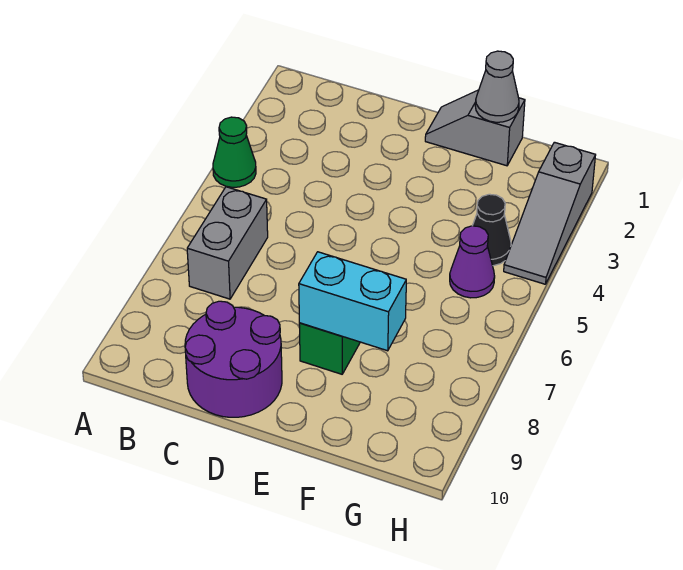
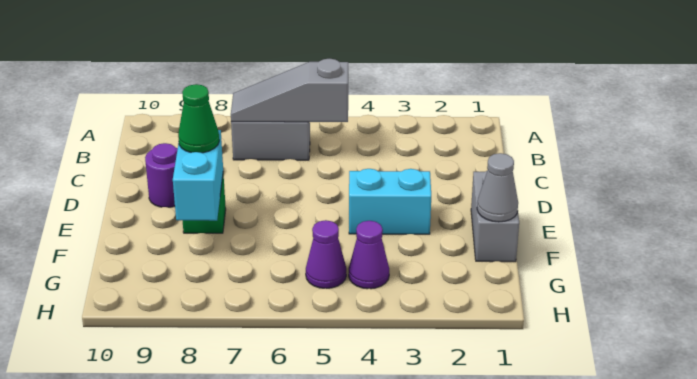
green cone A4 level 1 -> green cone E8 level 3
purple round brick C9:D10 level 1 -> purple round brick D9 level 1
grey slope E1:F1 level 1 top F -> grey brick E1:F1 level 1
none -> cyan brick E3:E4 level 1
black cone G4 level 1 -> purple cone G4 level 1
grey slope H2:H4 level 1 top 2 -> grey slope B5:B7 level 2 top 5

